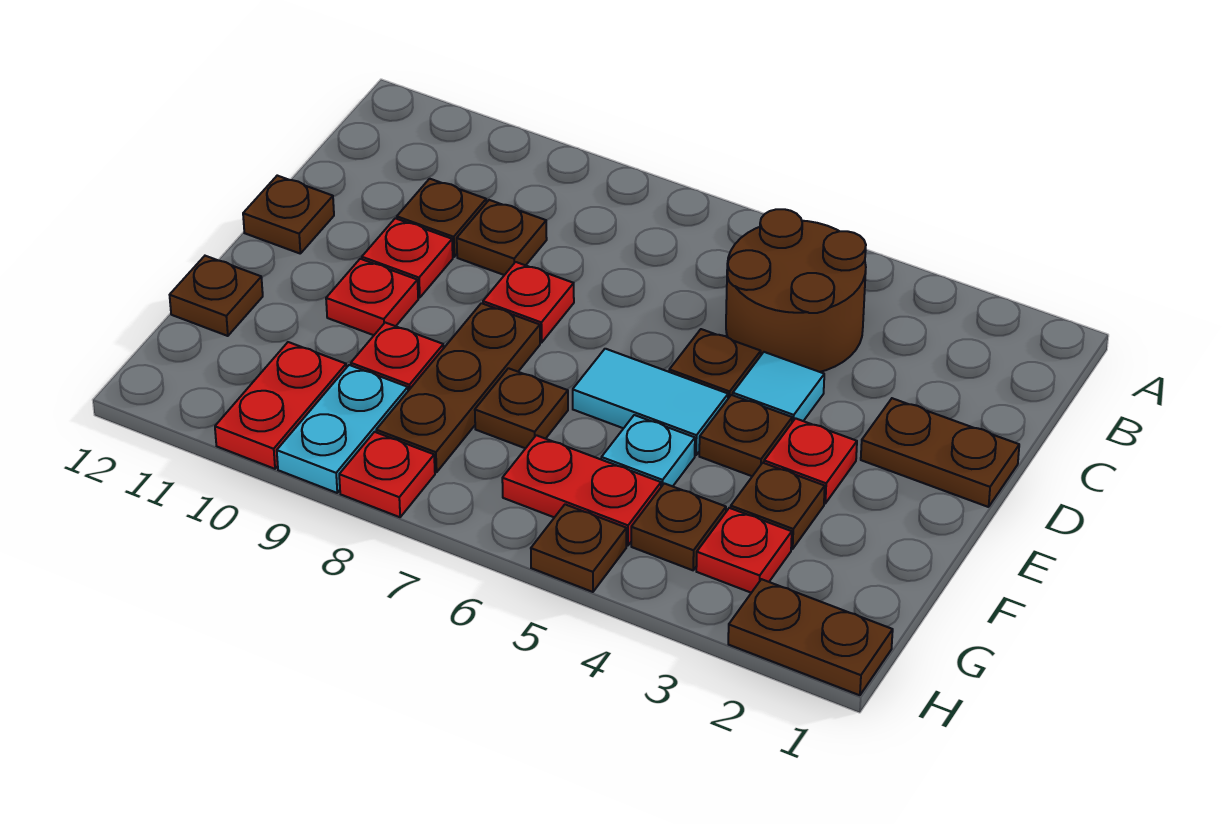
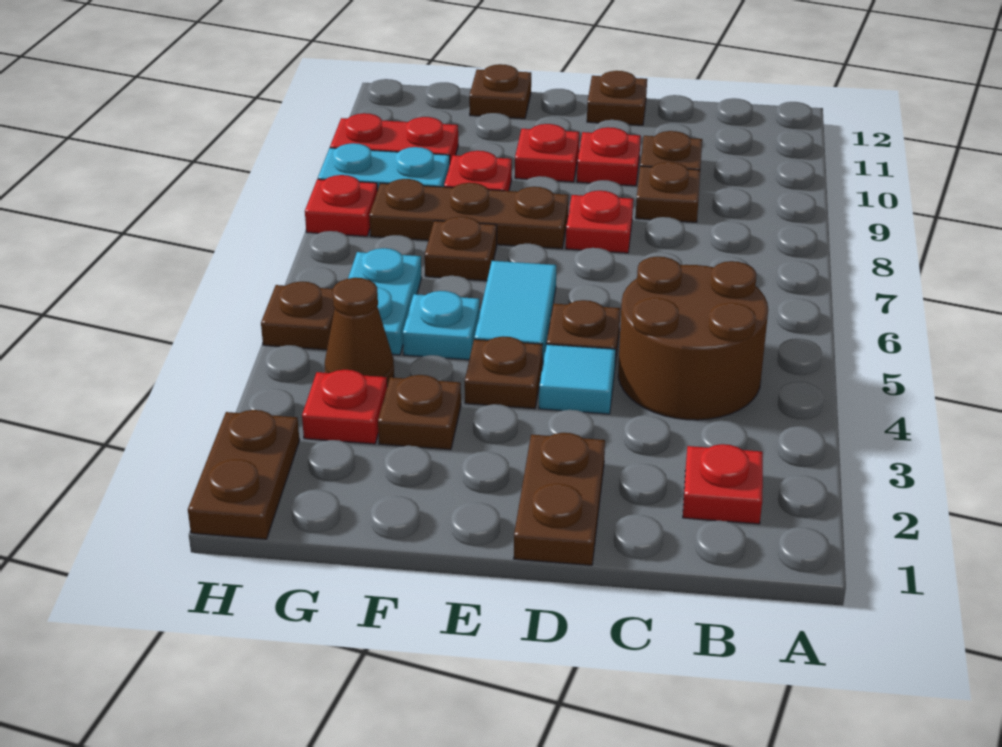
red plate E3 level 1 -> red plate B2 level 1
brown plate G4 level 1 -> brown cone G4 level 1
red plate G5:G6 level 1 -> cyan plate G5:G6 level 1

